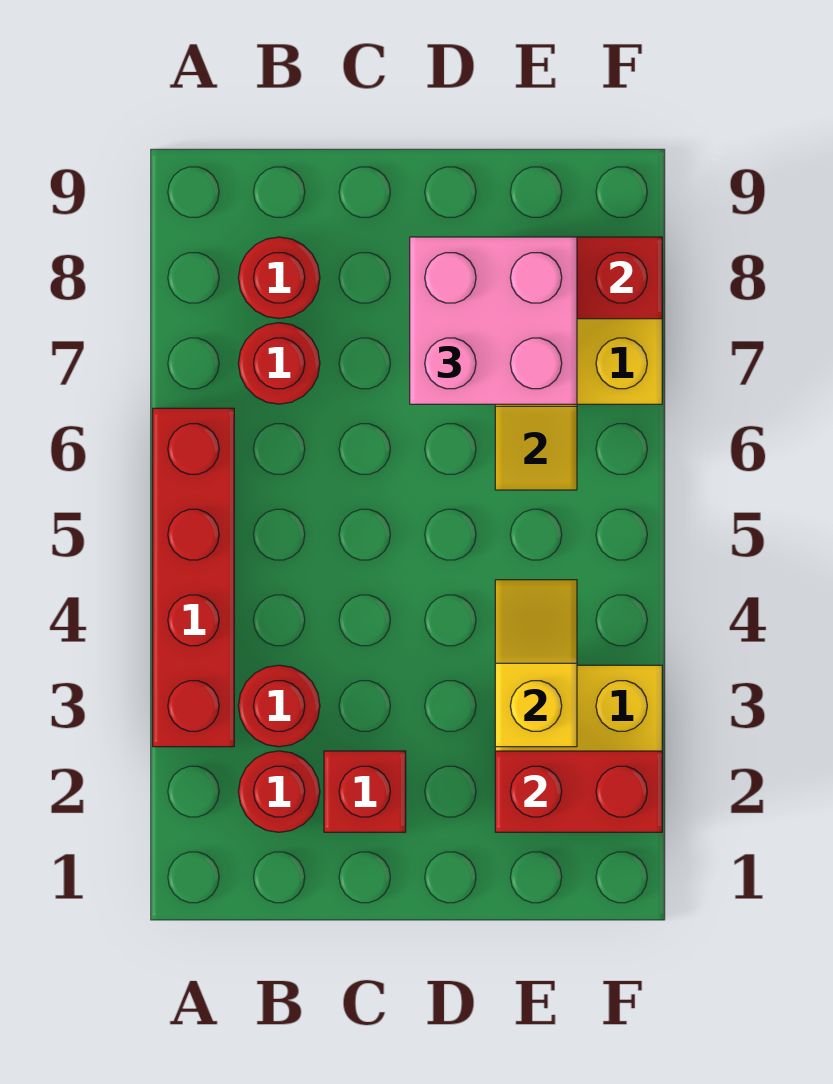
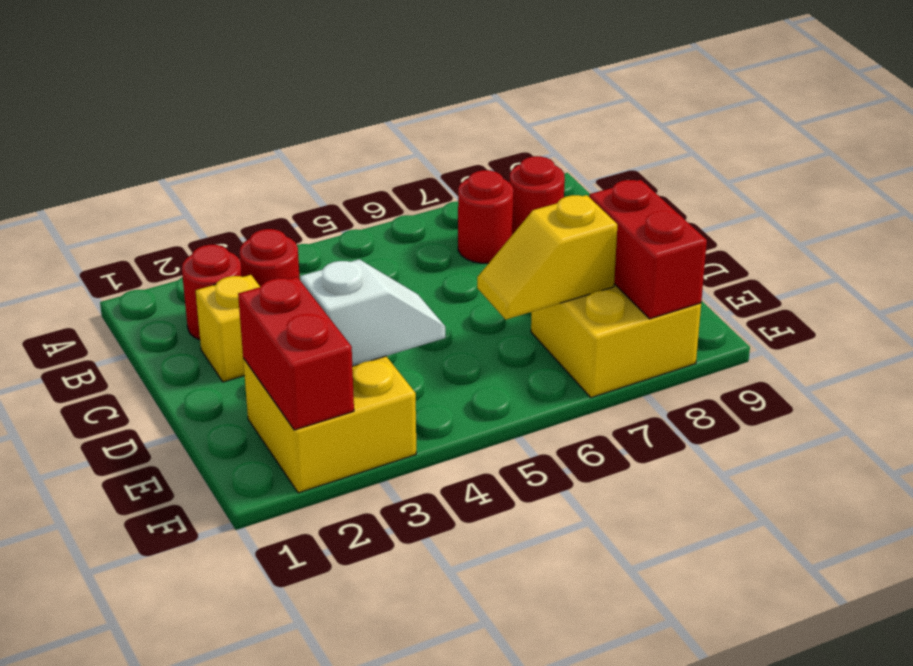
red brick A3:A6 level 1 -> none
red brick C2 level 1 -> yellow brick C2 level 1
pink brick D7:E8 level 3 -> none
yellow slope E3:E4 level 2 top 3 -> white slope E3:E4 level 2 top 3

